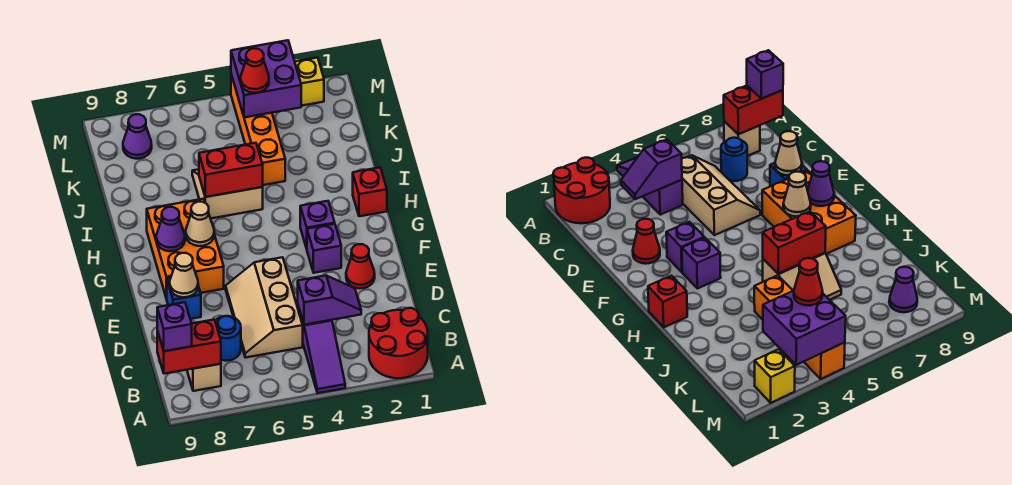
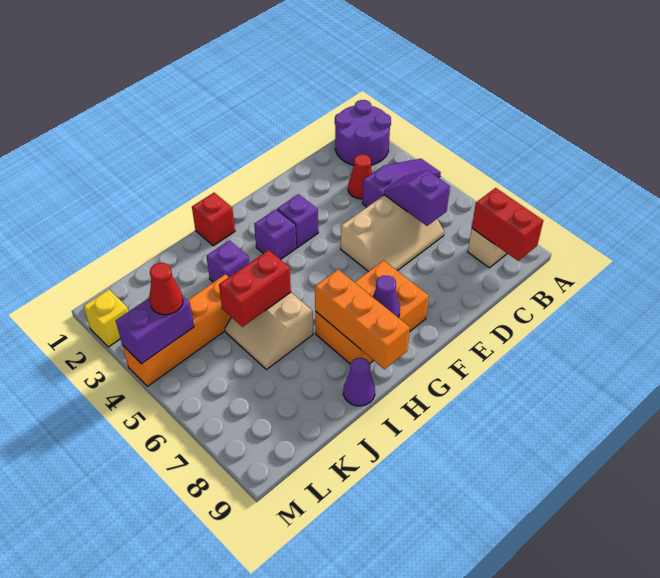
red round brick A1:B2 level 1 -> purple round brick A1:B2 level 1
purple brick B9 level 3 -> purple brick I3 level 1
purple slope C3:C4 level 2 top 4 -> purple slope C5:C6 level 2 top 6
blue round brick C7 level 1 -> none
red cone E2 level 1 -> red cone C3 level 1
blue brick E8 level 1 -> none
tan cone E8 level 2 -> none
tan cone G7 level 2 -> none
none -> orange brick H7:H9 level 2
red brick I5:I6 level 2 -> red brick I5:J5 level 2
purple brick L3:M4 level 2 -> purple brick L4:M4 level 2
purple cone L8 level 1 -> purple cone I9 level 1

